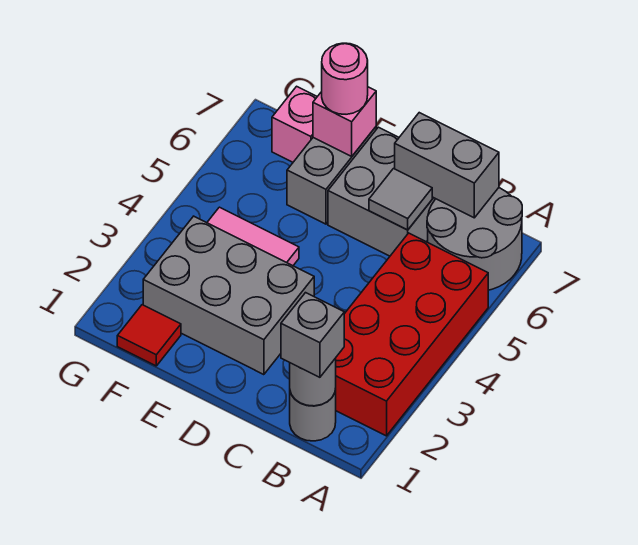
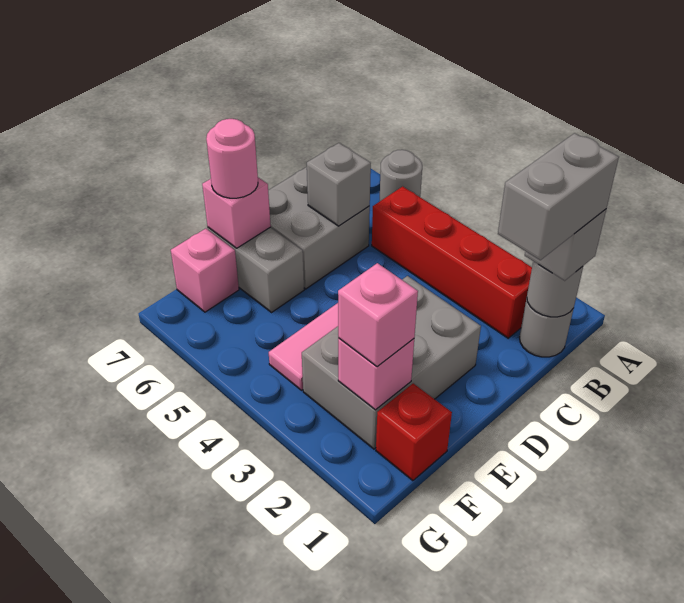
red brick A2:B5 level 1 -> red brick B2:B5 level 1
grey round brick A6:B7 level 1 -> grey round brick A6 level 1
grey brick B7:C7 level 2 -> grey brick B1:C1 level 4
grey tile C6 level 2 -> grey brick C6 level 2
red tile F1 level 1 -> red brick F1 level 1
none -> pink brick F2 level 2
none -> pink brick F2 level 3

